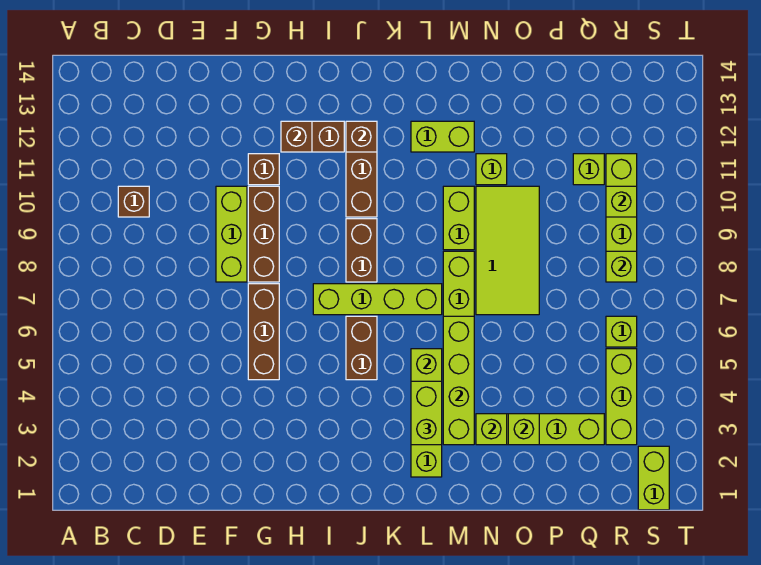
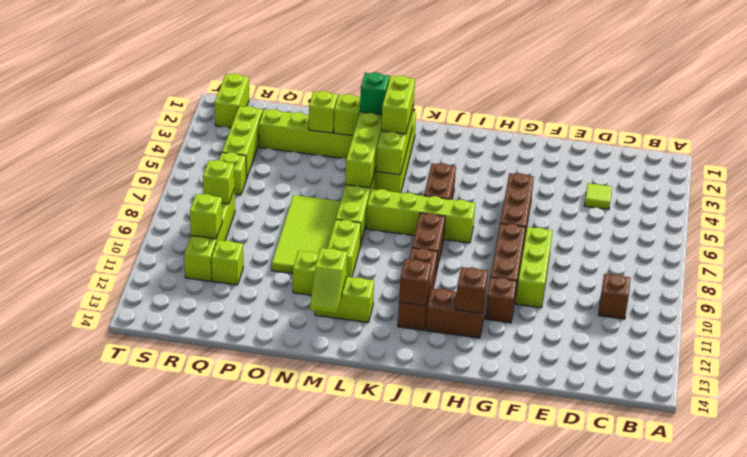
none -> lime tile D4 level 1
none -> green brick M3 level 3
none -> lime slope M12:M13 level 2 top 12

